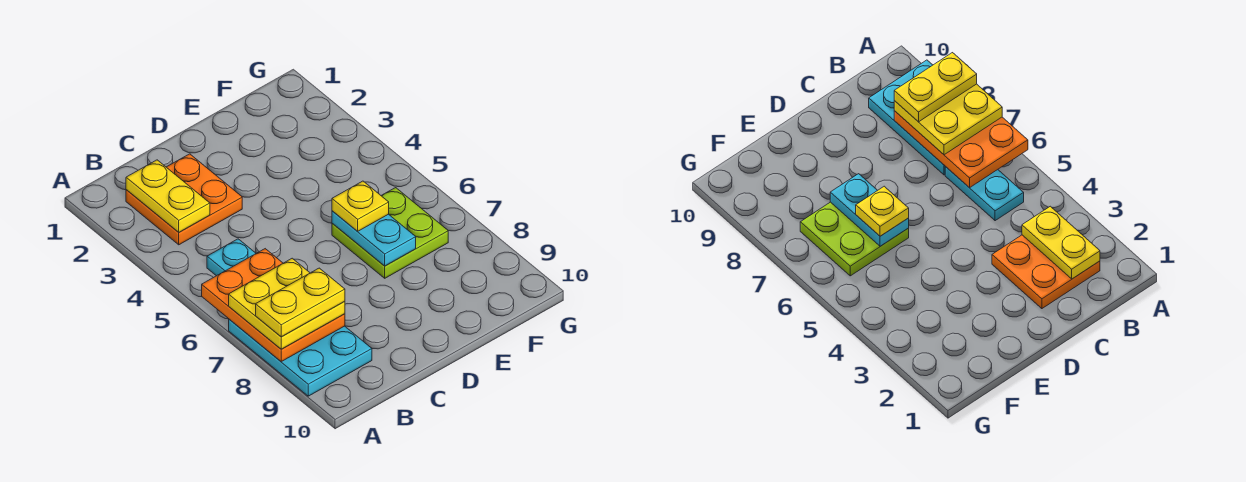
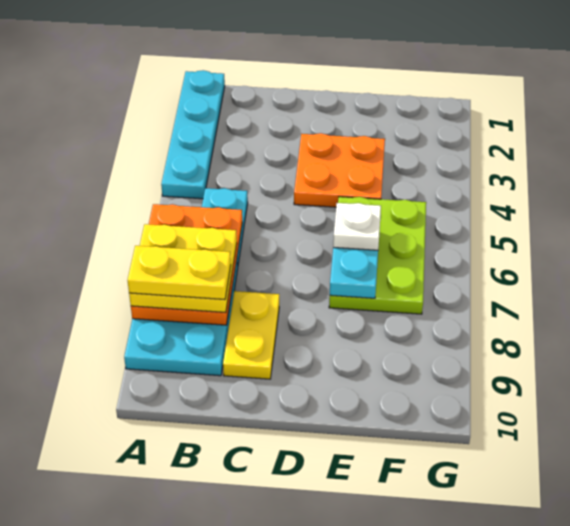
none -> cyan plate A1:A4 level 1
orange plate B2:C3 level 1 -> orange plate D3:E4 level 1
yellow plate B2:B3 level 2 -> yellow plate C8:C9 level 1
lime plate E6:F7 level 1 -> lime plate E5:F7 level 1
yellow plate E6 level 3 -> white plate E6 level 3

